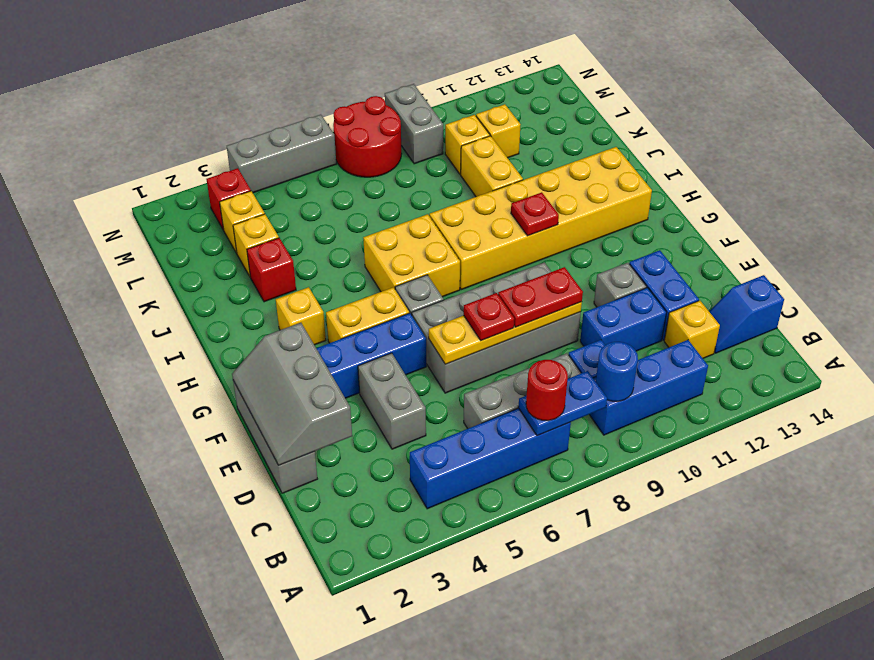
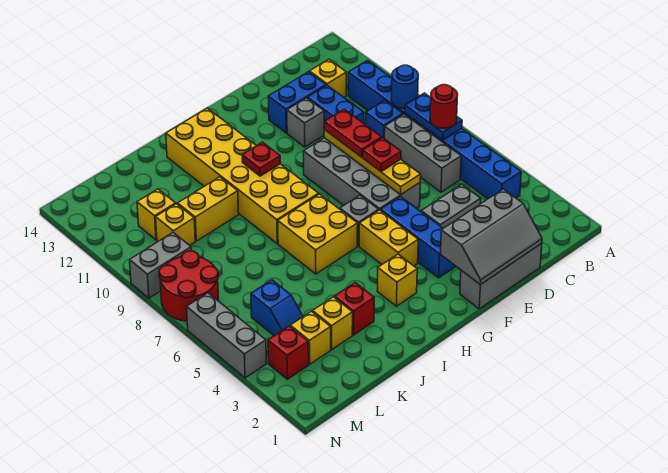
blue slope C13:C14 level 1 top 14 -> blue slope L4:L5 level 1 top 5

